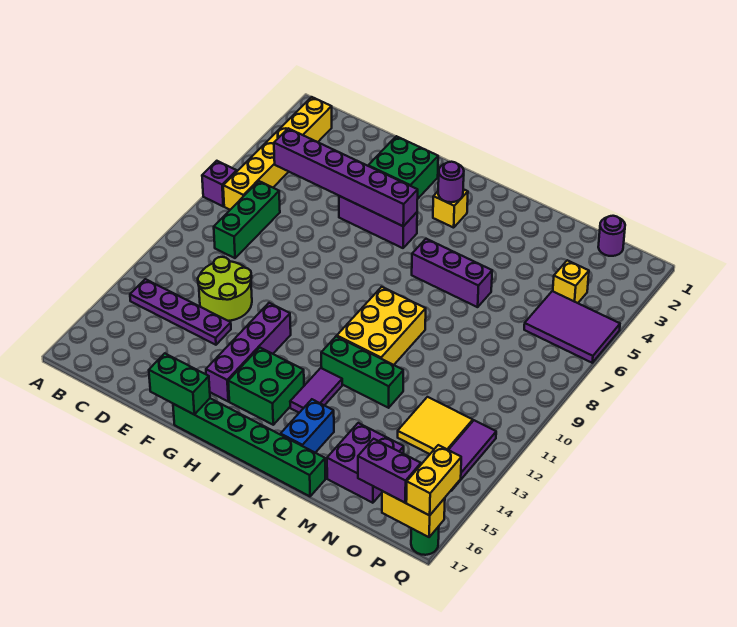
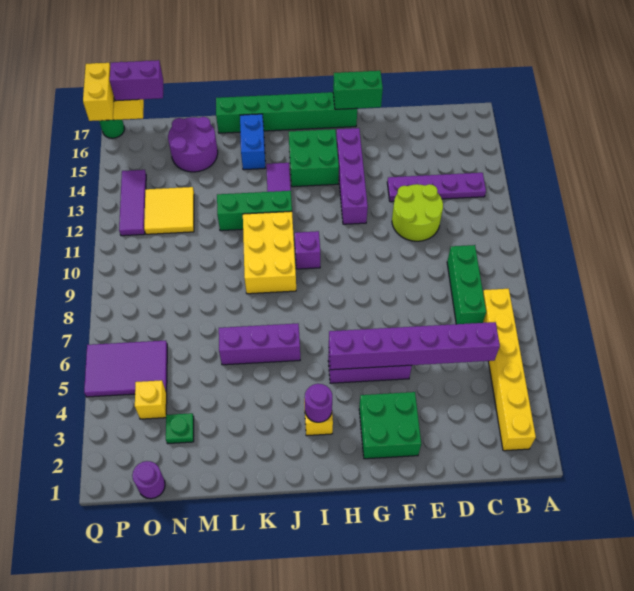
purple brick A7 level 1 -> purple brick I10 level 1
purple brick M15:N16 level 1 -> purple round brick M15:N16 level 1
none -> green plate N3 level 1

